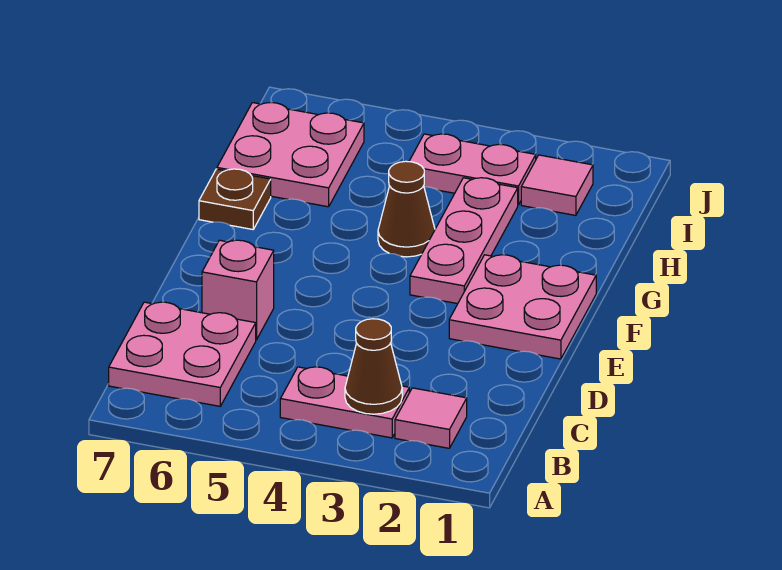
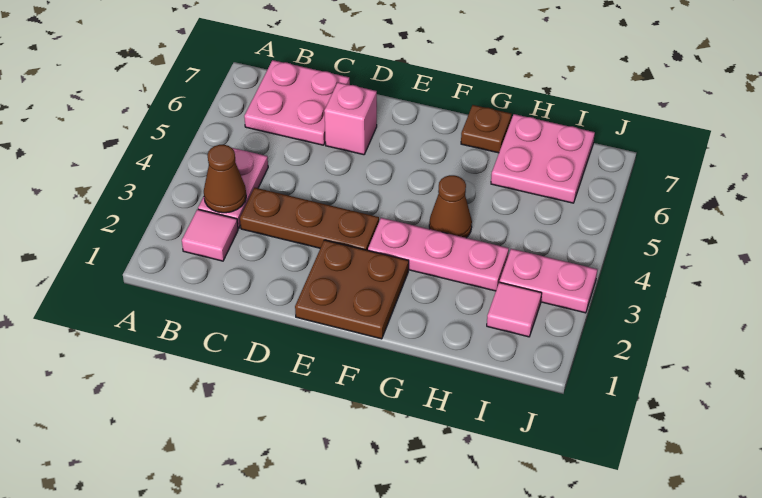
none -> brown plate C3:E3 level 1
pink plate E1:F2 level 1 -> brown plate E1:F2 level 1
pink plate I3:I4 level 1 -> pink plate I3:J3 level 1

